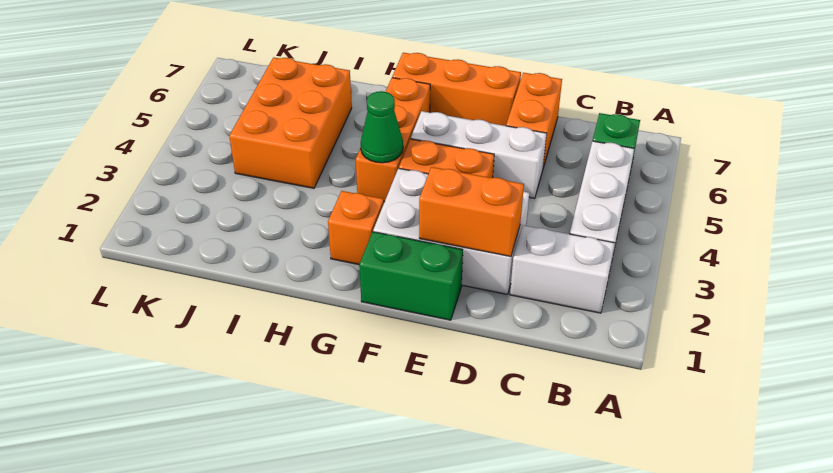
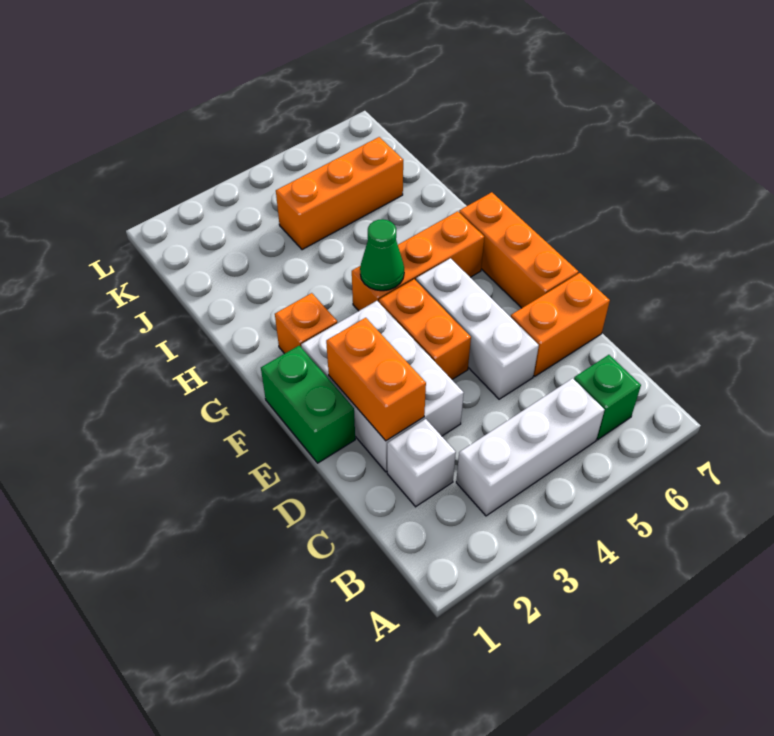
white brick B2:C2 level 1 -> white brick C2 level 1
orange brick I4:J6 level 1 -> orange brick J4:J6 level 1

